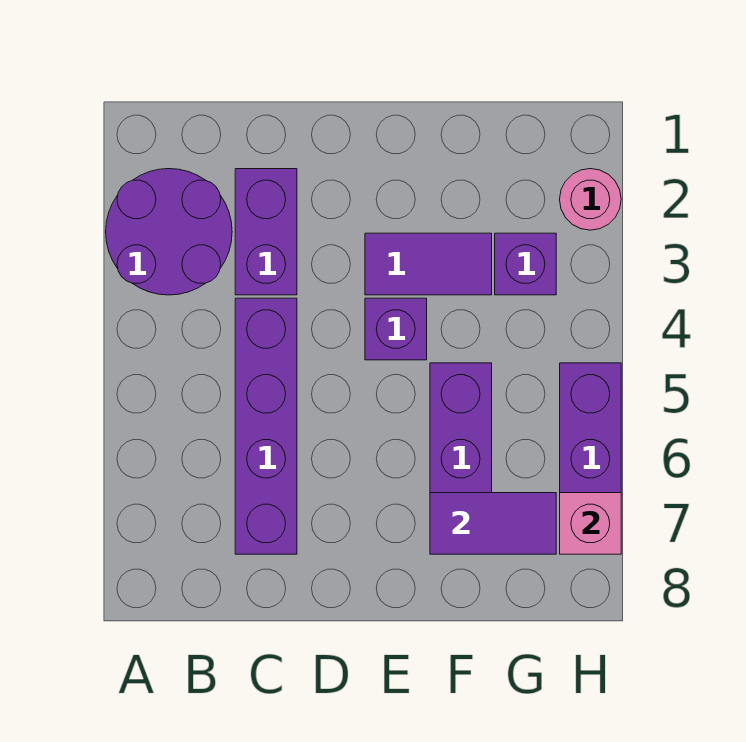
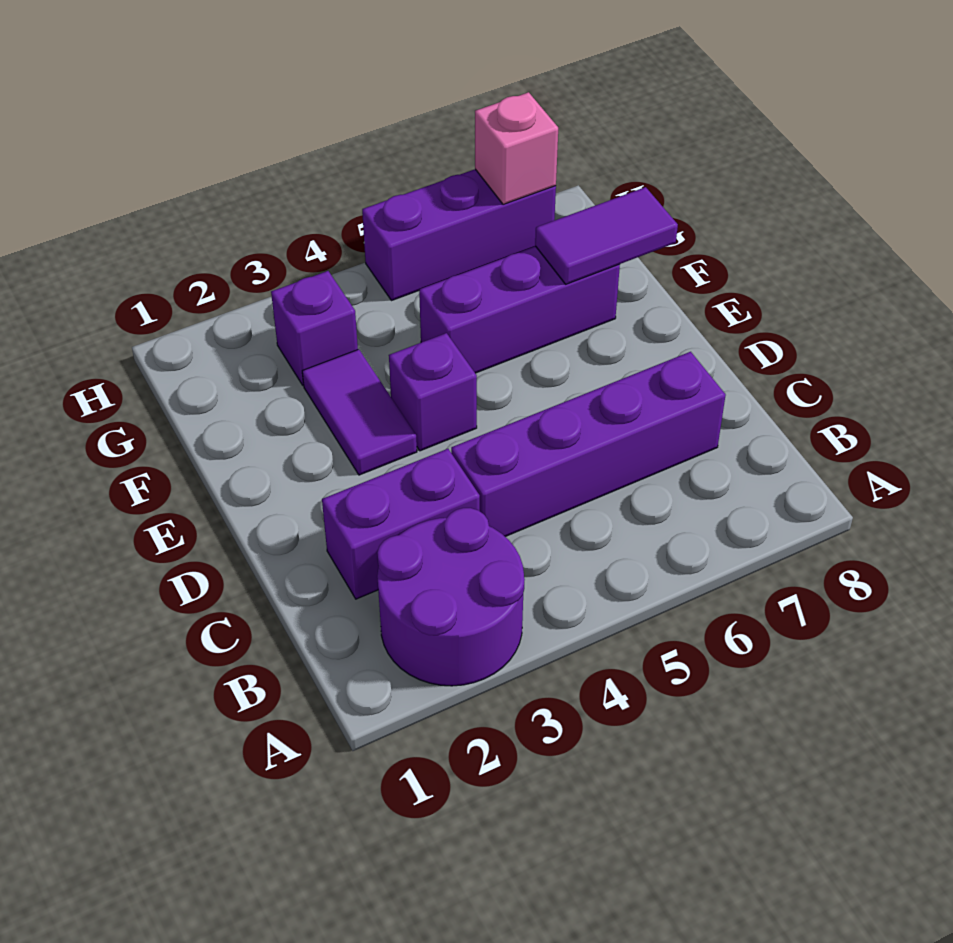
purple tile F7:G7 level 2 -> purple tile F7:F8 level 2
pink round brick H2 level 1 -> none

